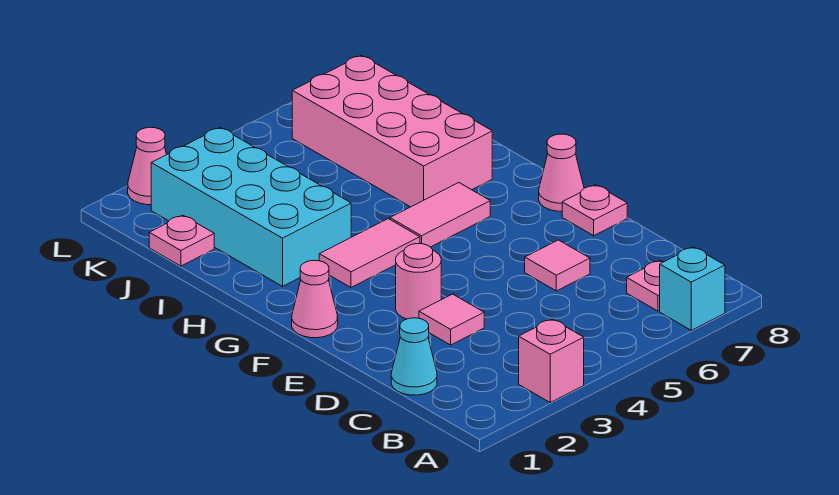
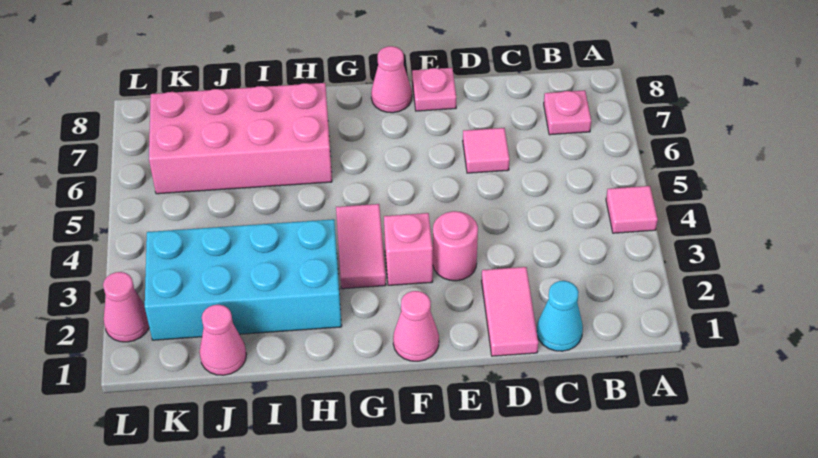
pink brick A3 level 1 -> pink brick F3 level 1
cyan brick A7 level 1 -> none
pink tile D3 level 1 -> pink tile A4 level 1
pink tile G5:G6 level 1 -> pink tile D1:D2 level 1
pink plate J1 level 1 -> pink cone J1 level 1

